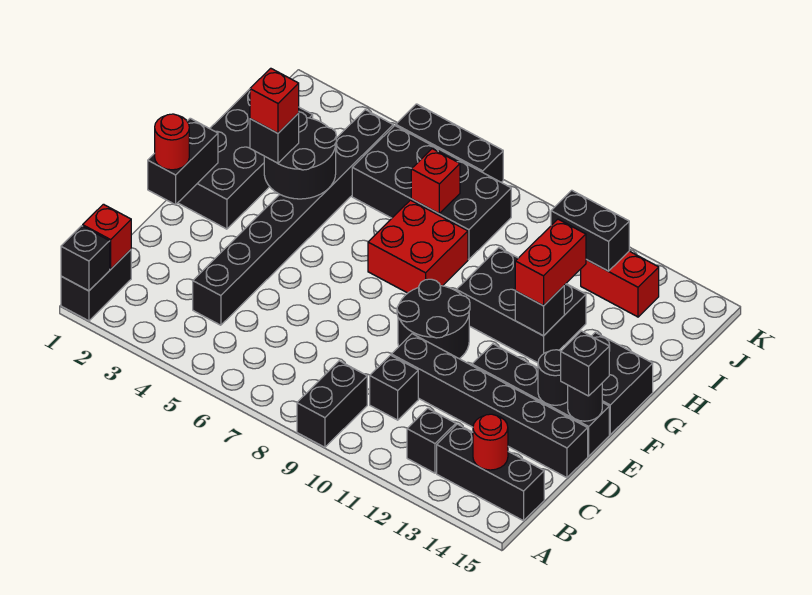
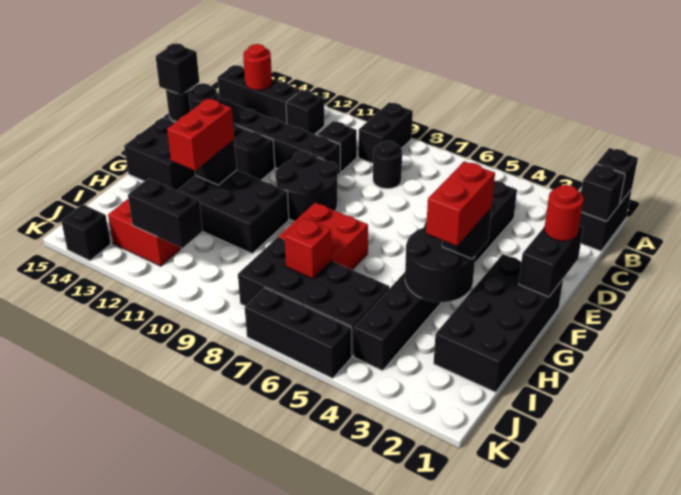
red brick B1 level 2 -> black brick B1 level 2
none -> black round brick C8 level 1
red brick G3 level 4 -> red brick G3:H3 level 4
none -> black brick K14 level 1

